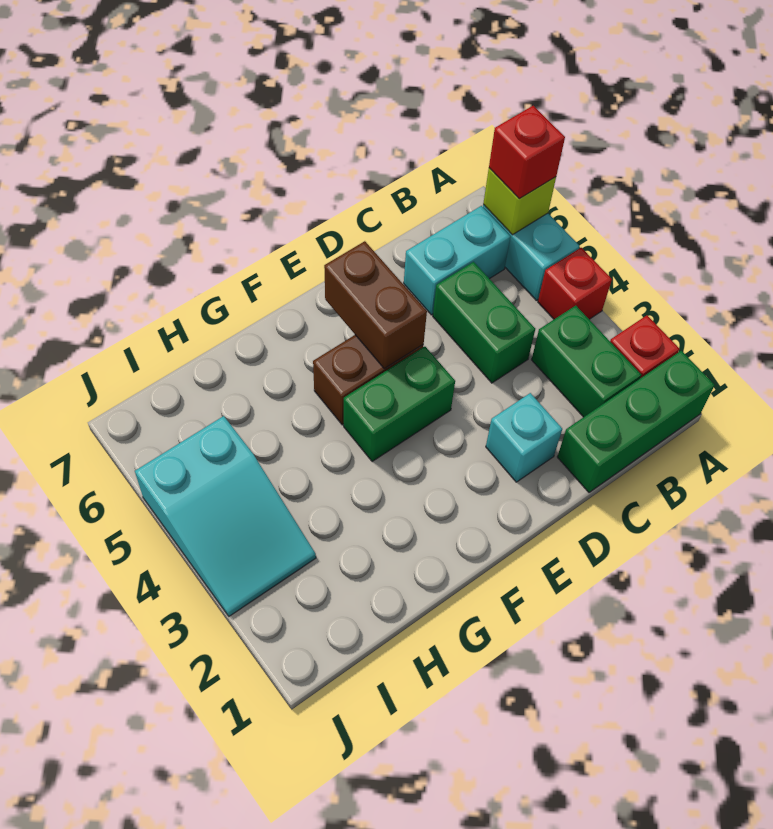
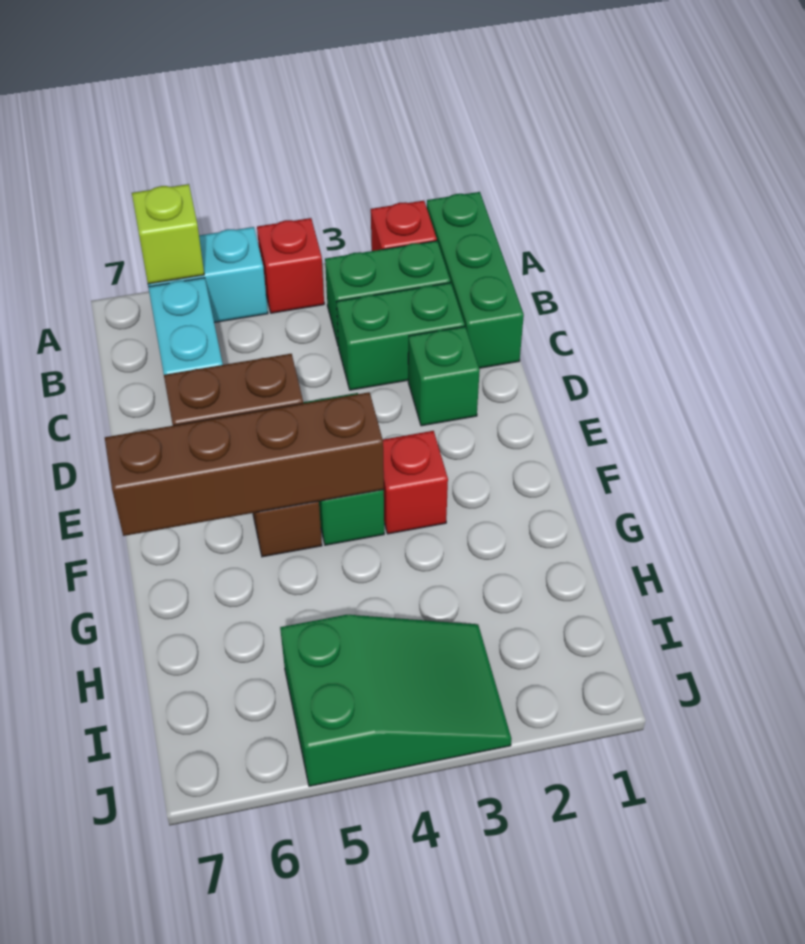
red brick A6 level 3 -> red brick F3 level 1
green brick C4:C5 level 1 -> green brick C2:C3 level 1
cyan brick D2 level 1 -> green brick D2 level 1
none -> brown brick F4:F7 level 2
cyan slope I3:J5 level 1 top 5 -> green slope I3:J5 level 1 top 5

